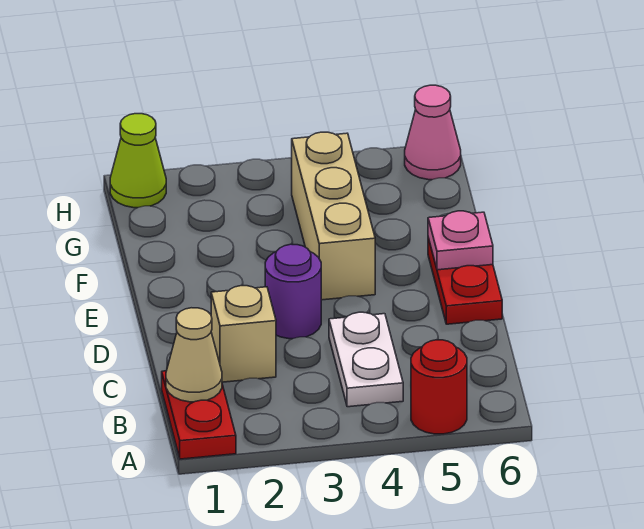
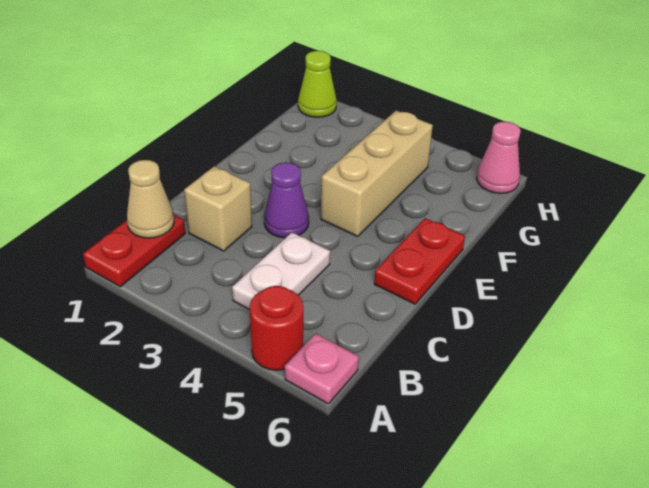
purple round brick D3 level 1 -> purple cone D3 level 1
pink plate E6 level 2 -> pink plate A6 level 1

